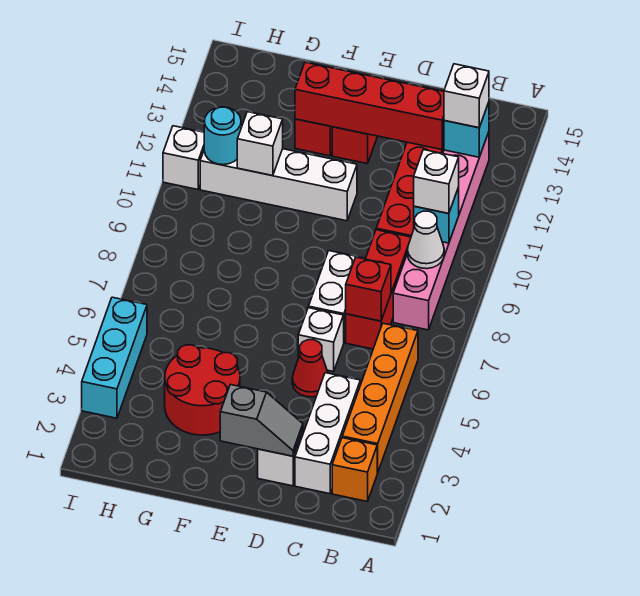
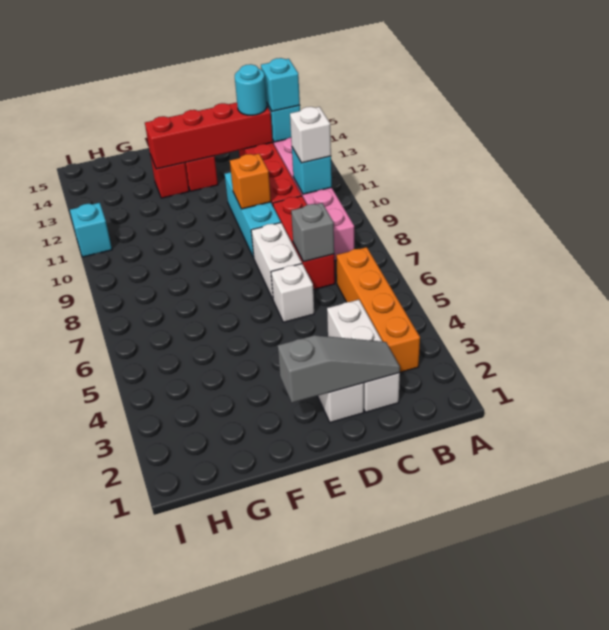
orange brick B2 level 1 -> orange brick D10 level 2
white cone B9 level 2 -> none
white brick B13 level 3 -> cyan brick B13 level 3
red brick C7 level 2 -> grey brick C7 level 2
grey slope D2:E2 level 2 top E -> grey slope C2:E2 level 2 top E
red cone D5 level 1 -> none
white brick E11:H11 level 1 -> none
red round brick F3:G4 level 1 -> none
white brick G11 level 2 -> none
cyan round brick H11 level 2 -> cyan round brick C13 level 3
cyan brick I3:I5 level 1 -> cyan brick D9:D11 level 1
white brick I11 level 1 -> cyan brick I11 level 1

